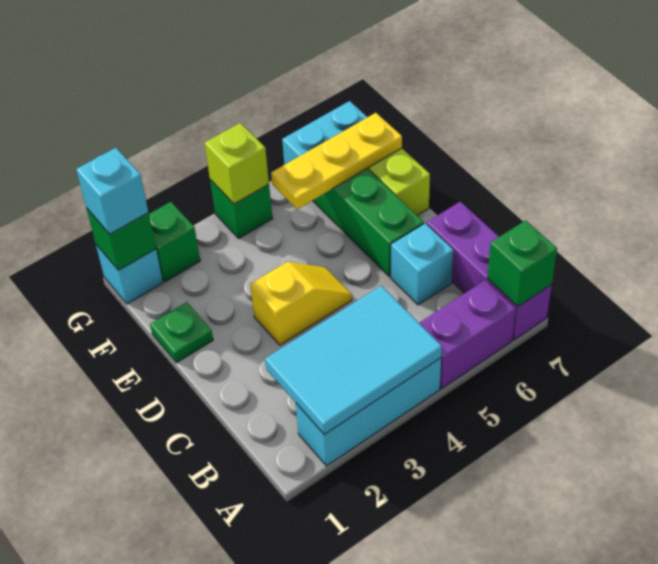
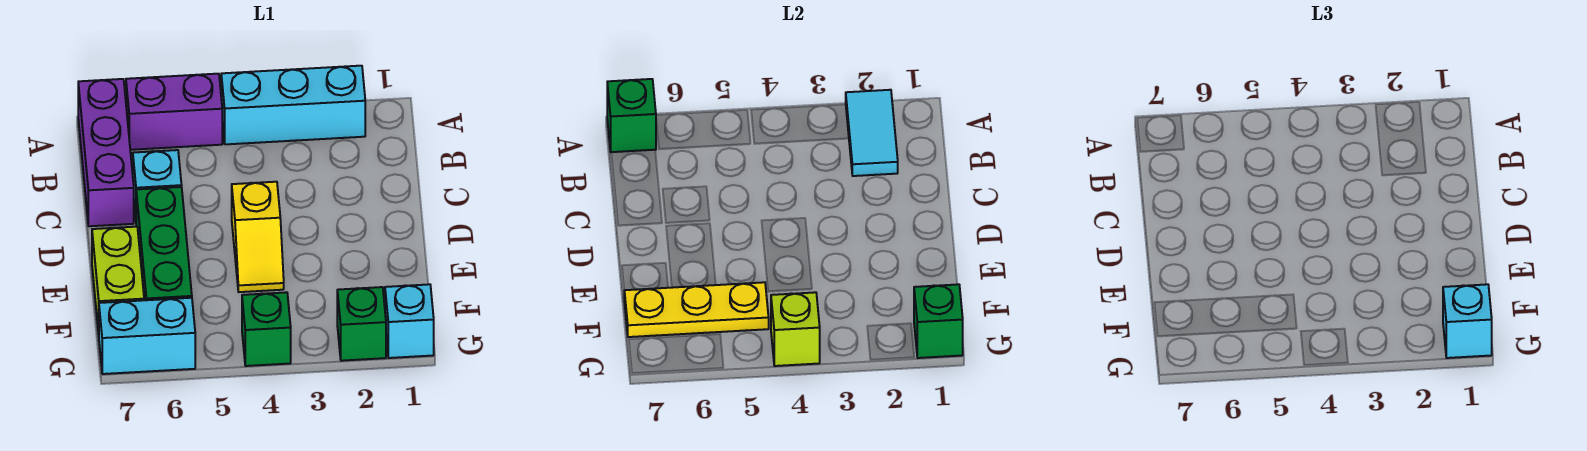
cyan tile A2:B4 level 2 -> cyan tile A2:B2 level 2
yellow slope D3:D4 level 1 top 3 -> yellow slope D4:E4 level 1 top D
green plate E1 level 1 -> none

